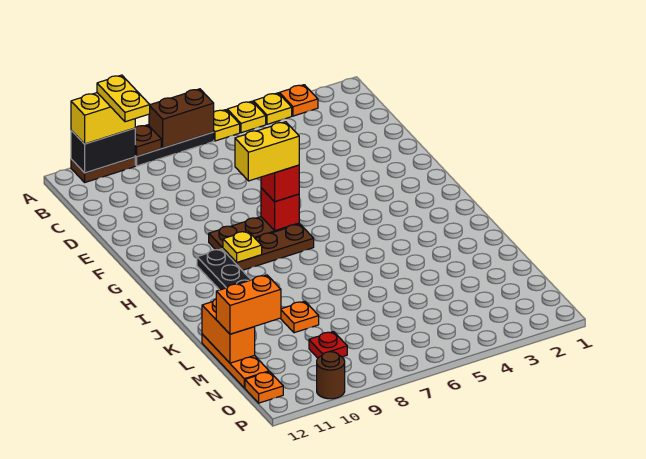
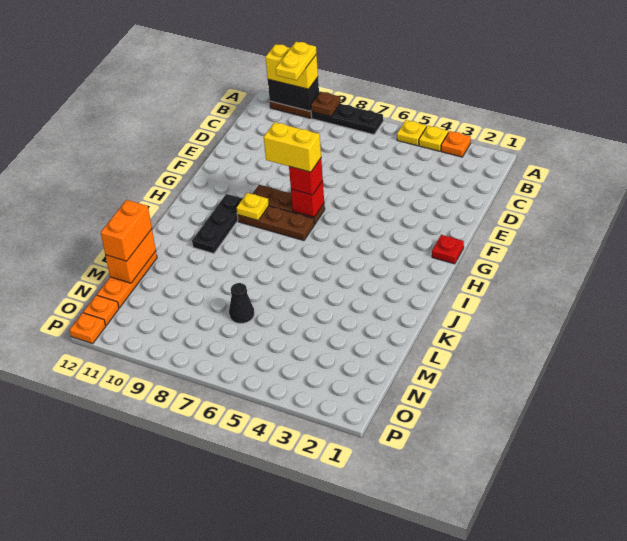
yellow plate A6 level 1 -> none
brown brick A7:A8 level 2 -> none
orange plate L9 level 1 -> orange plate P12 level 1
none -> black cone M7 level 1
orange brick M11:M12 level 3 -> orange brick L12:M12 level 3
red plate N9 level 1 -> red plate G1 level 1
brown round brick P10 level 1 -> none

